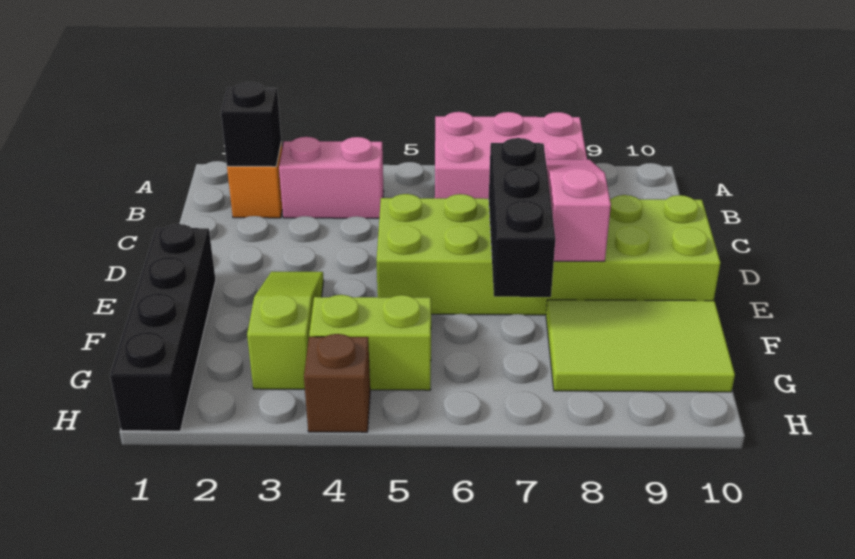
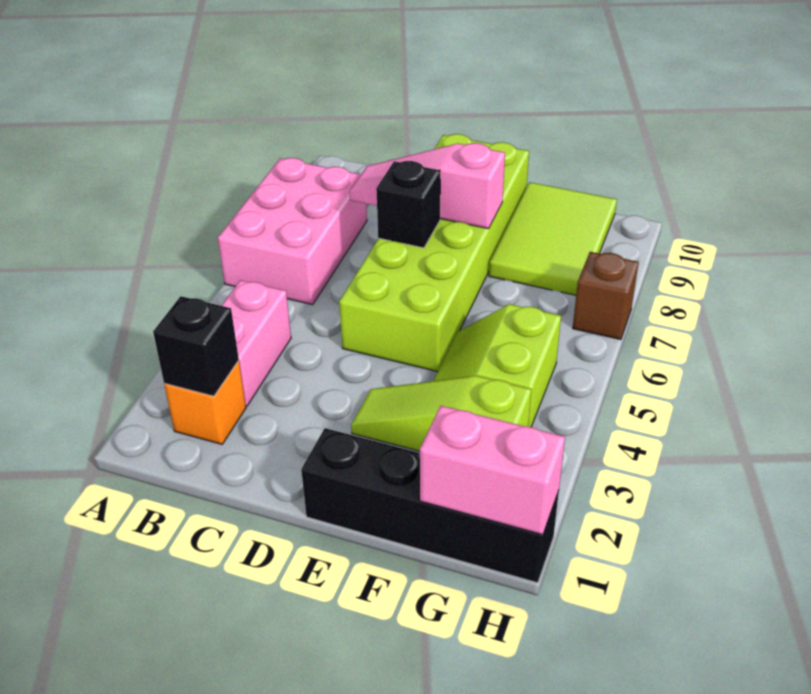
black brick D7:F7 level 2 -> black brick D7 level 2
none -> pink brick G1:H1 level 2
brown brick H4 level 1 -> brown brick H7 level 1

